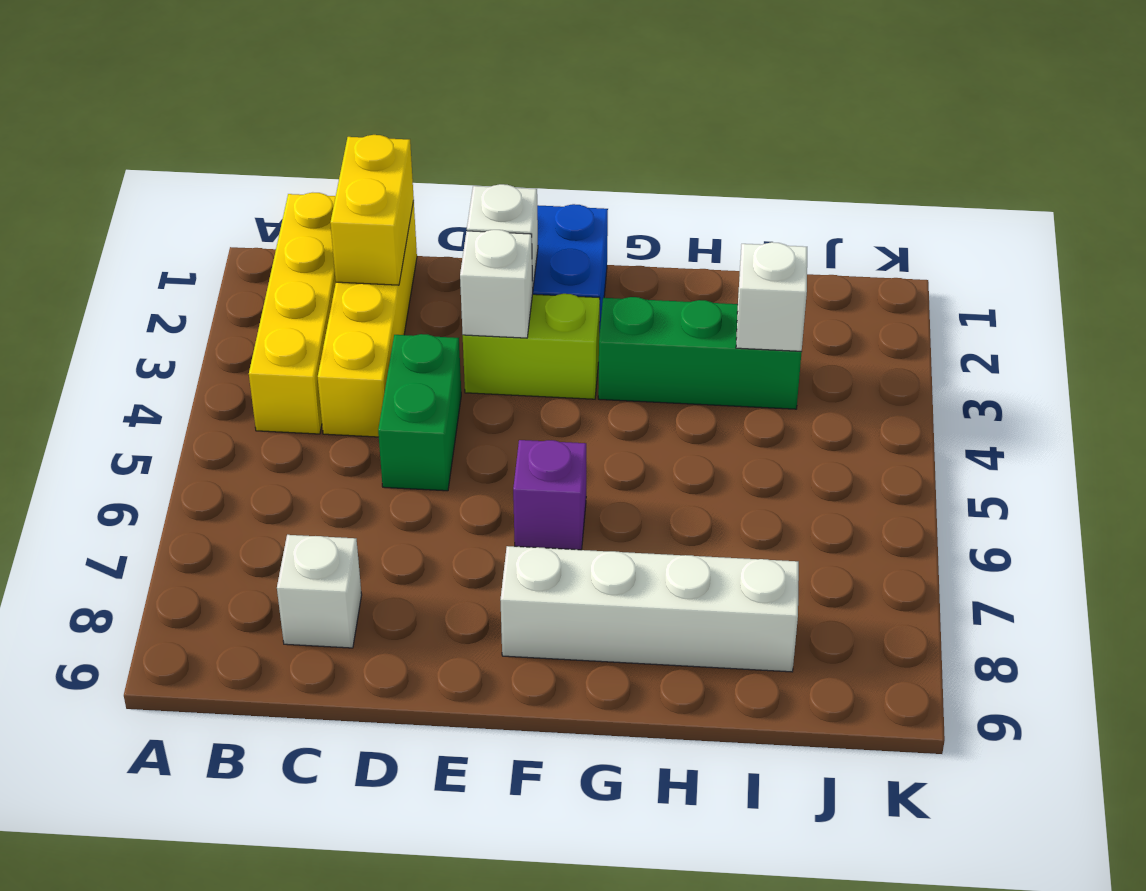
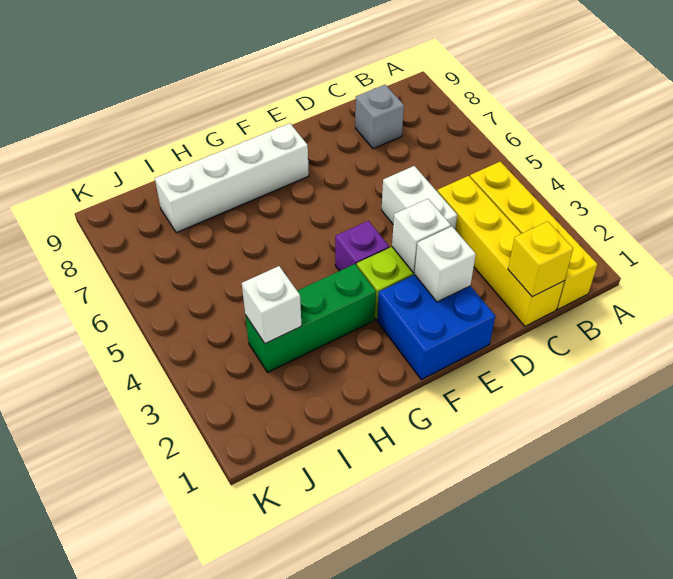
yellow brick C1:C2 level 2 -> yellow brick C1 level 2
white brick C8 level 1 -> grey brick C8 level 1
green brick D4:D5 level 1 -> white brick D4:D5 level 1
purple brick F6 level 1 -> purple brick F4 level 1

